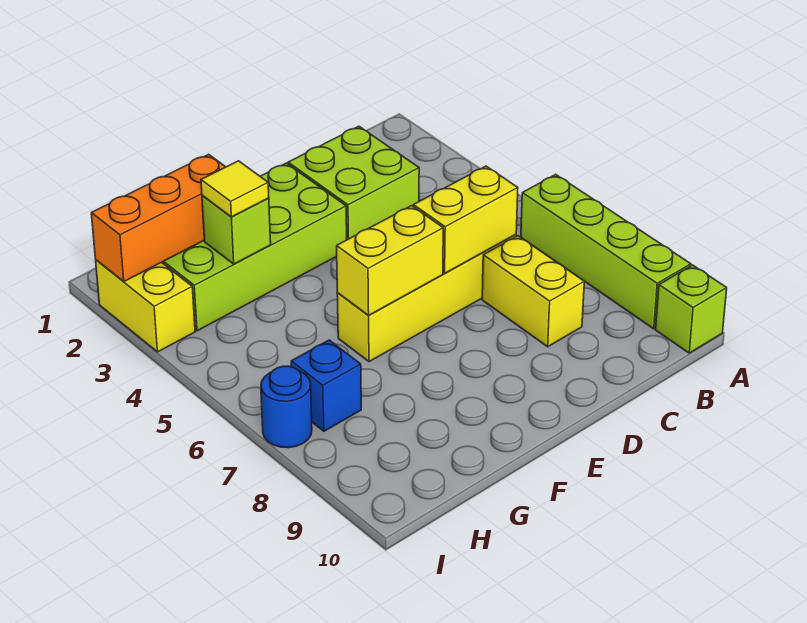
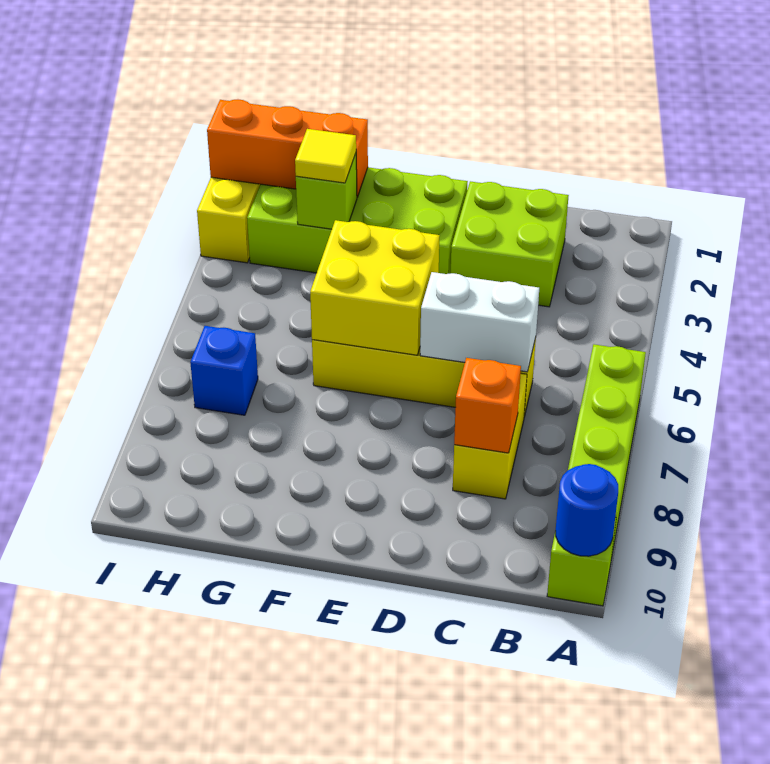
yellow brick C6:D6 level 2 -> white brick C6:D6 level 2
none -> orange brick C8 level 2
yellow brick E6:F6 level 2 -> yellow brick E5:F6 level 2
blue round brick I7 level 1 -> blue round brick A10 level 2

